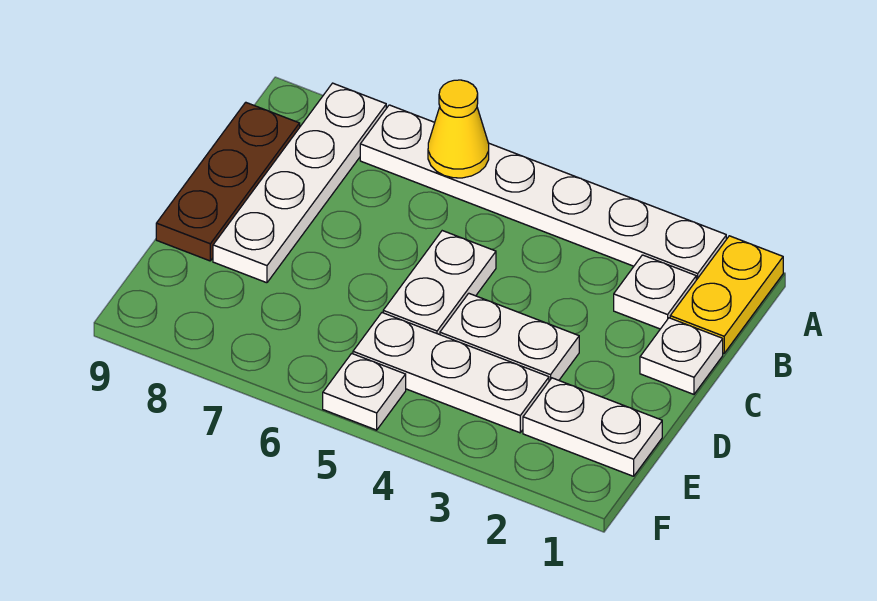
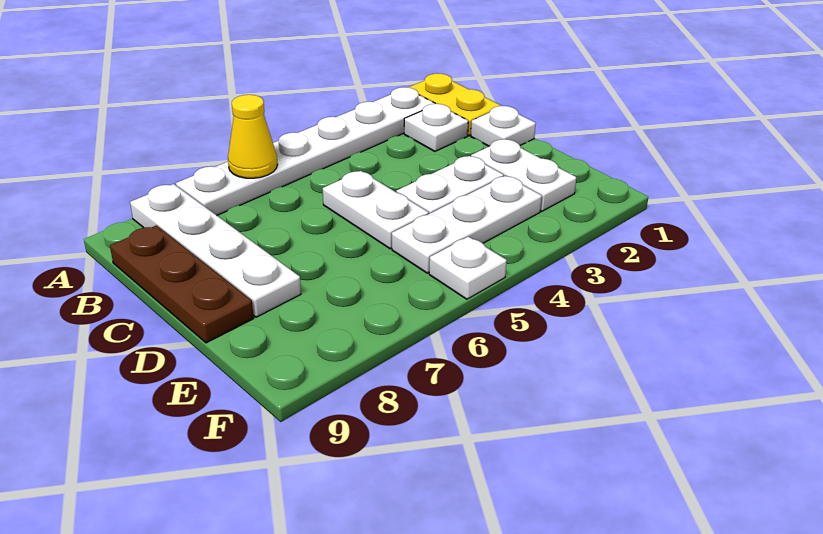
white plate E1:E2 level 1 -> white plate D2:E2 level 1

